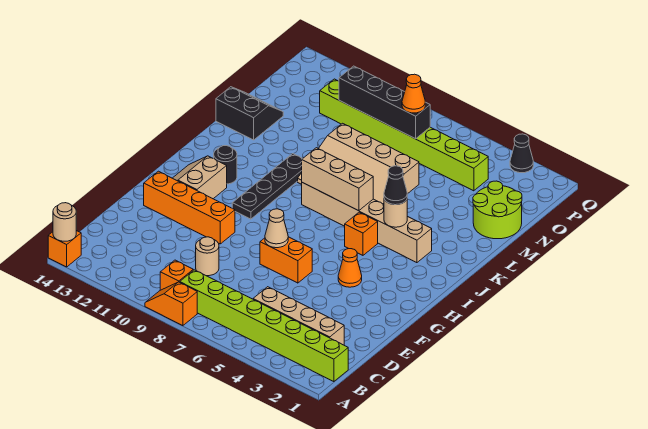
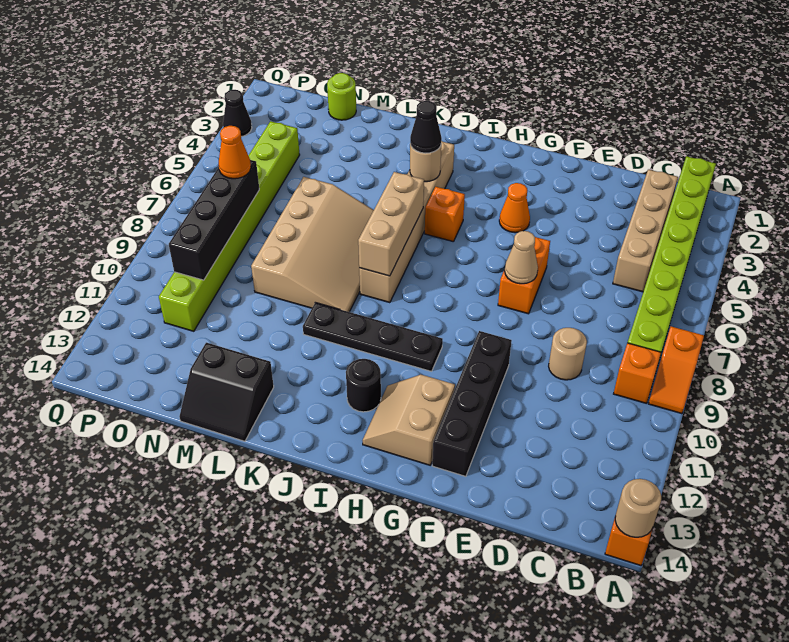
orange brick F10:F13 level 1 -> black brick F10:F13 level 1
tan slope G12:H13 level 1 top 12 -> tan slope G12:H13 level 1 top G
black slope L13:M14 level 1 top L -> black slope L13:M14 level 1 top 13
lime round brick M1:N2 level 1 -> lime round brick N1 level 1

